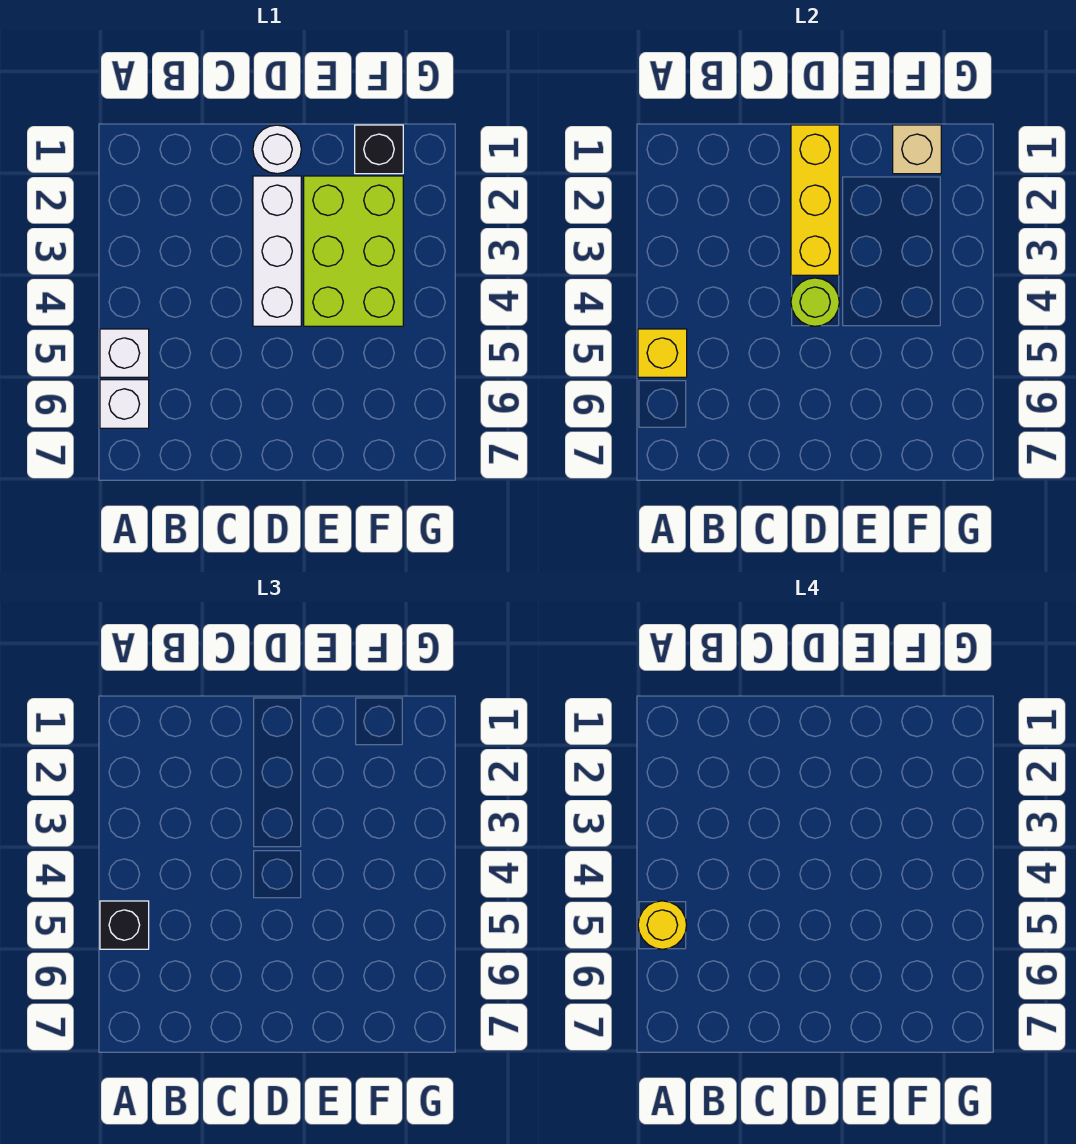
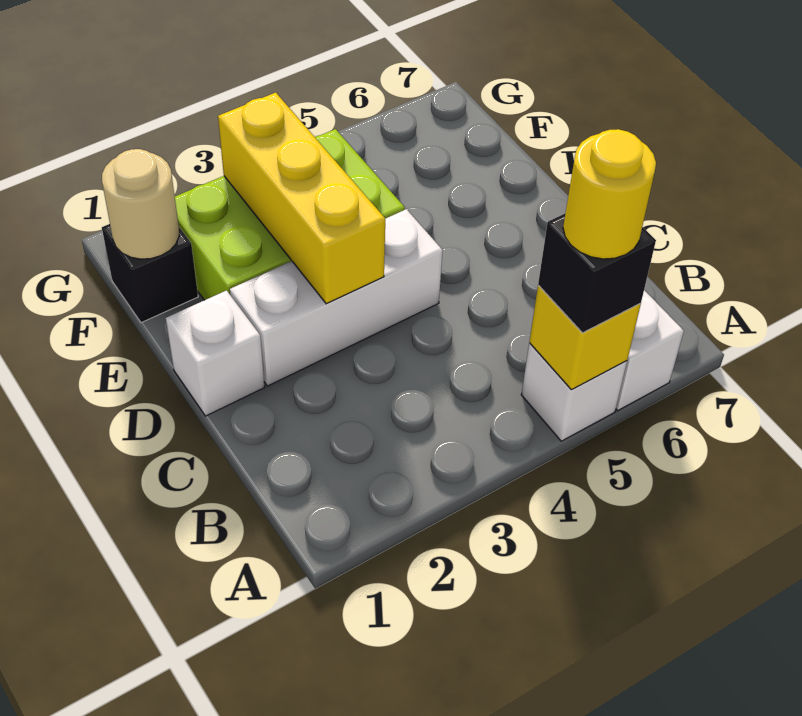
white round brick D1 level 1 -> white brick D1 level 1
yellow brick D1:D3 level 2 -> yellow brick D3:F3 level 2
lime round brick D4 level 2 -> none
tan brick F1 level 2 -> tan round brick F1 level 2

